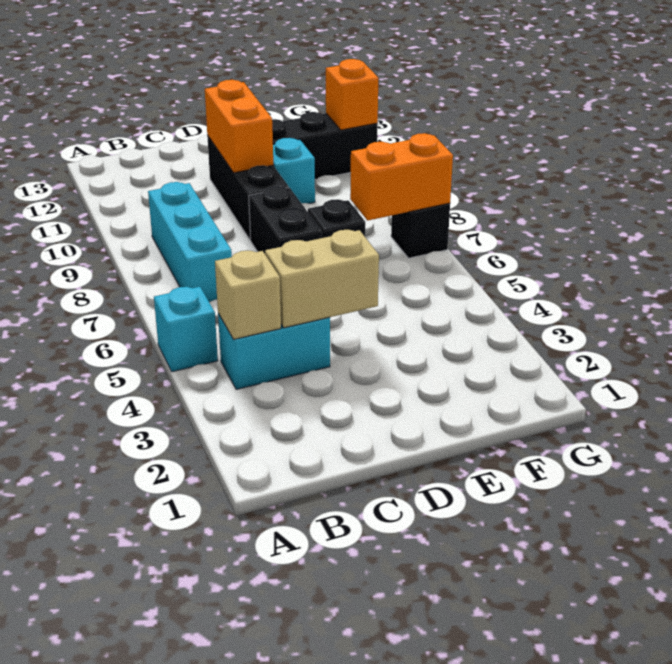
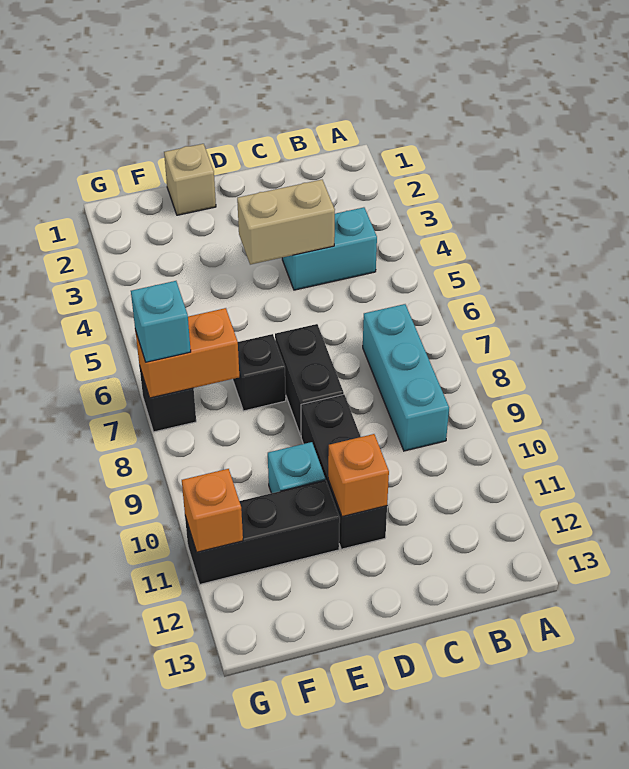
cyan brick A5 level 1 -> cyan brick G7 level 3
tan brick B4 level 2 -> tan brick E1 level 1
orange brick D10:D11 level 2 -> orange brick D11 level 2

